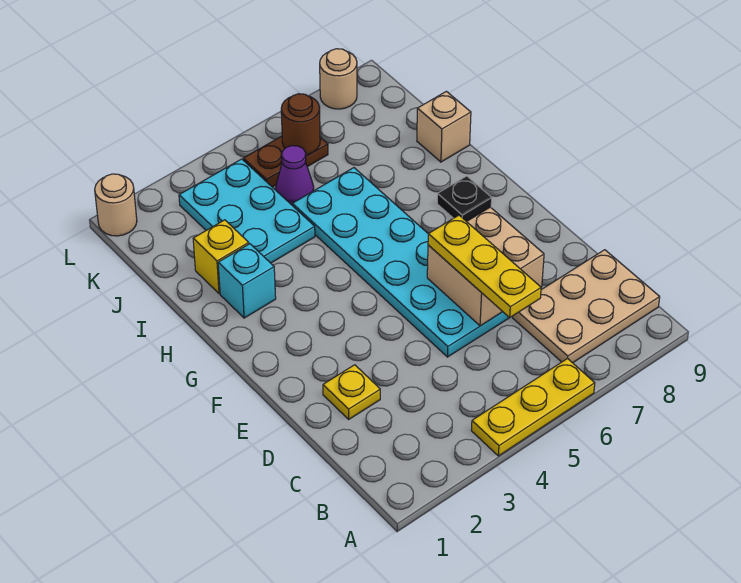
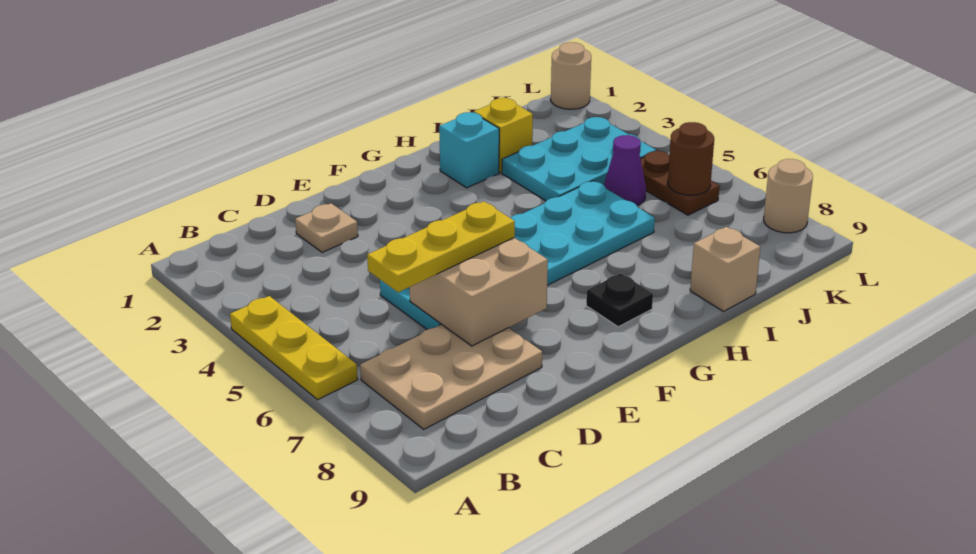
tan plate B7:C9 level 1 -> tan plate B7:D8 level 1
yellow plate D2 level 1 -> tan plate D2 level 1

